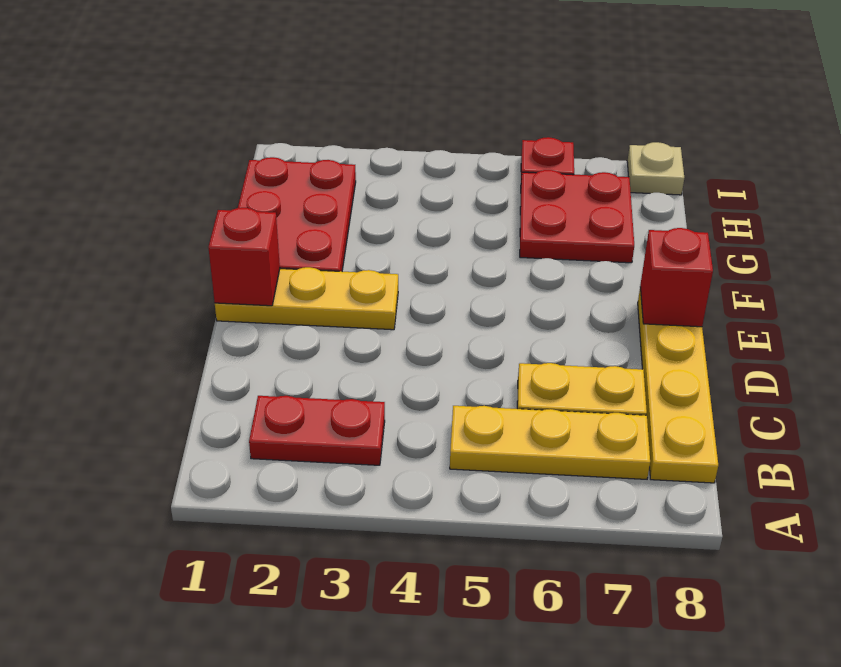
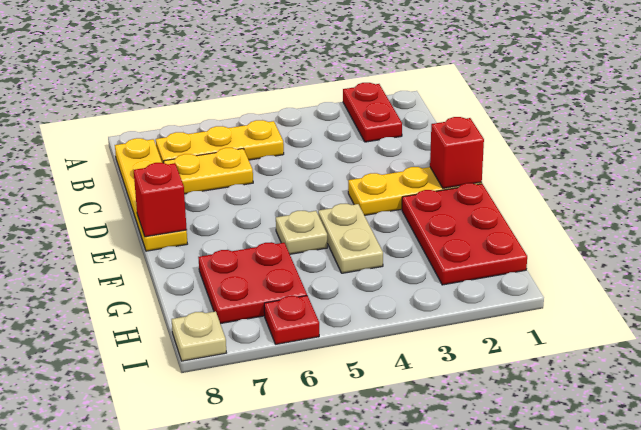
red plate B2:B3 level 1 -> red plate A2:B2 level 1
none -> tan plate F4:G4 level 1
none -> tan plate F5 level 1

